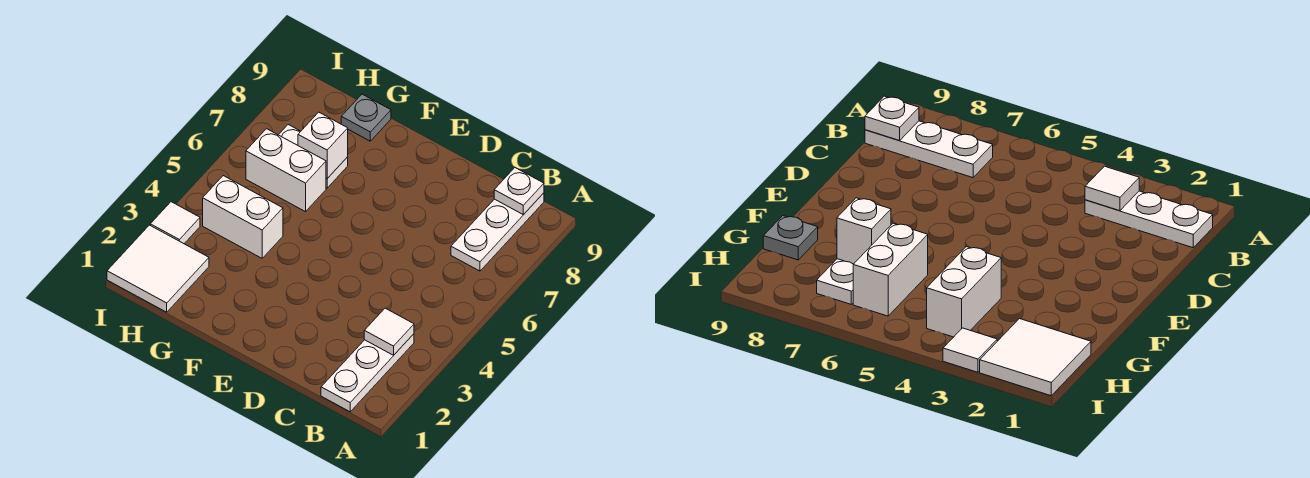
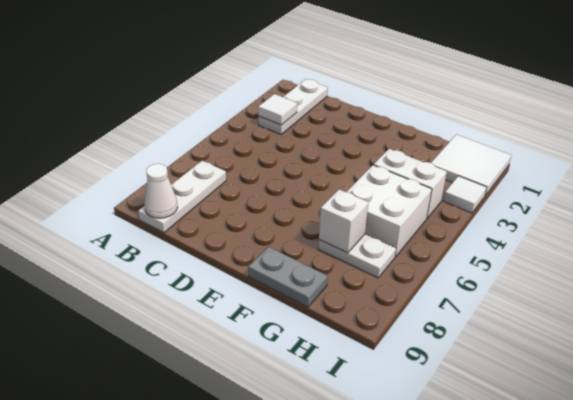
white plate B9 level 2 -> white cone B9 level 2
white brick G6:H6 level 1 -> white brick G5:H6 level 1
grey plate G9 level 1 -> grey plate F9:G9 level 1

